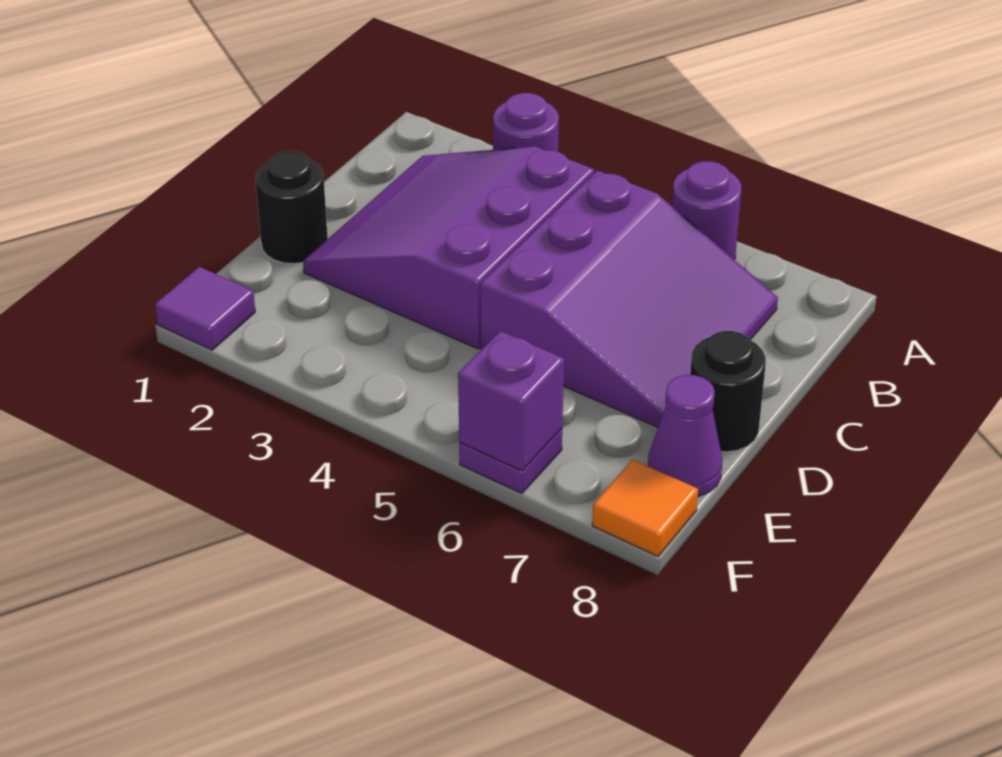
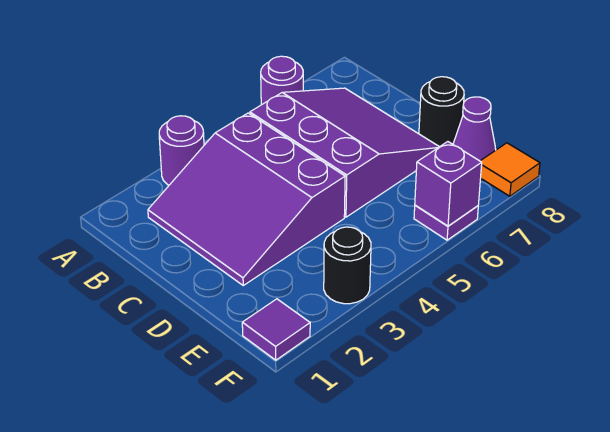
black round brick D1 level 1 -> black round brick F3 level 1

